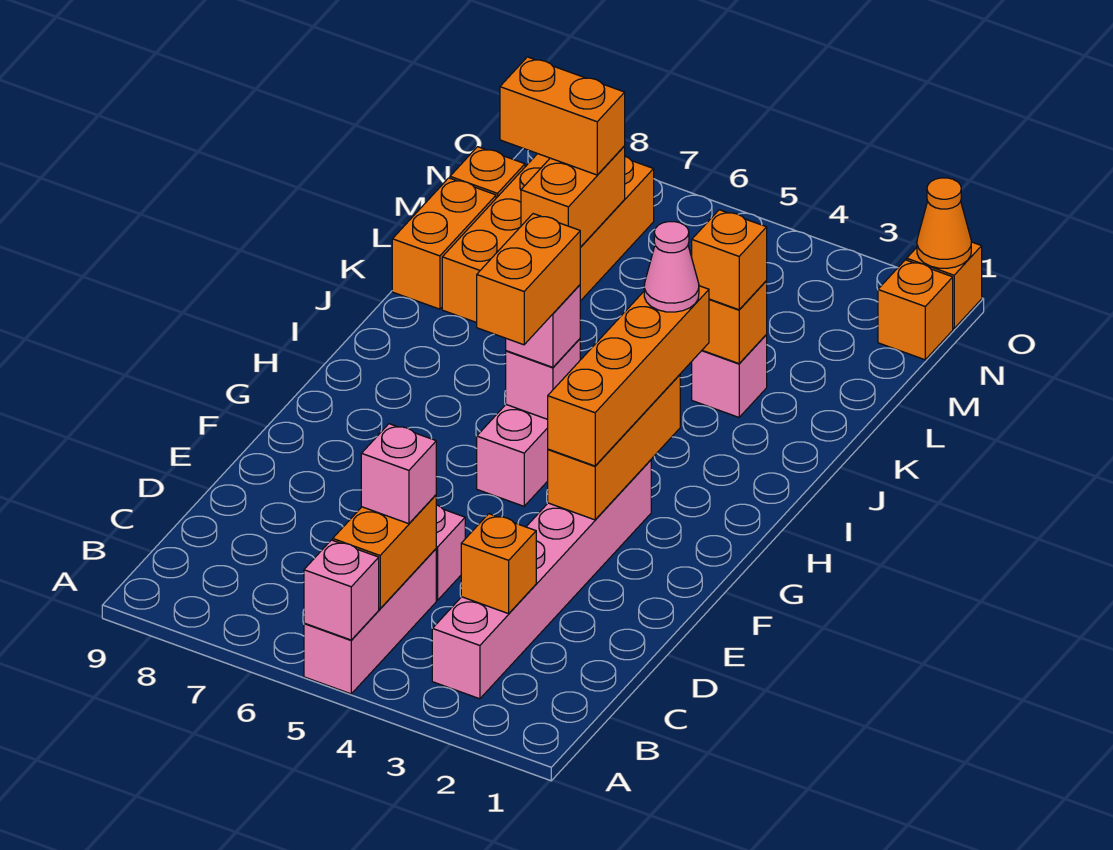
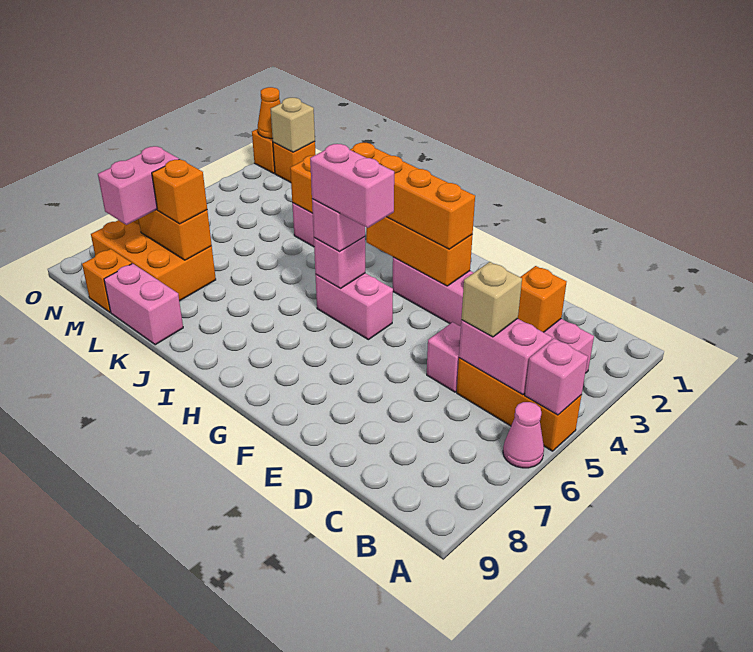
pink brick A5:C5 level 1 -> orange brick A5:C5 level 1
orange brick B5:C5 level 2 -> pink brick B5:C5 level 2
pink brick C5 level 3 -> tan brick C5 level 3
orange brick G5:H5 level 4 -> pink brick G5:H5 level 4
pink cone I3 level 4 -> pink cone A6 level 1
orange brick K3 level 3 -> orange brick L7 level 3
orange brick K7:N8 level 1 -> orange brick L7:N8 level 1
orange brick K9:L9 level 1 -> pink brick K9:L9 level 1
orange brick M7:M8 level 3 -> pink brick M7:M8 level 3
none -> tan brick N1 level 2

